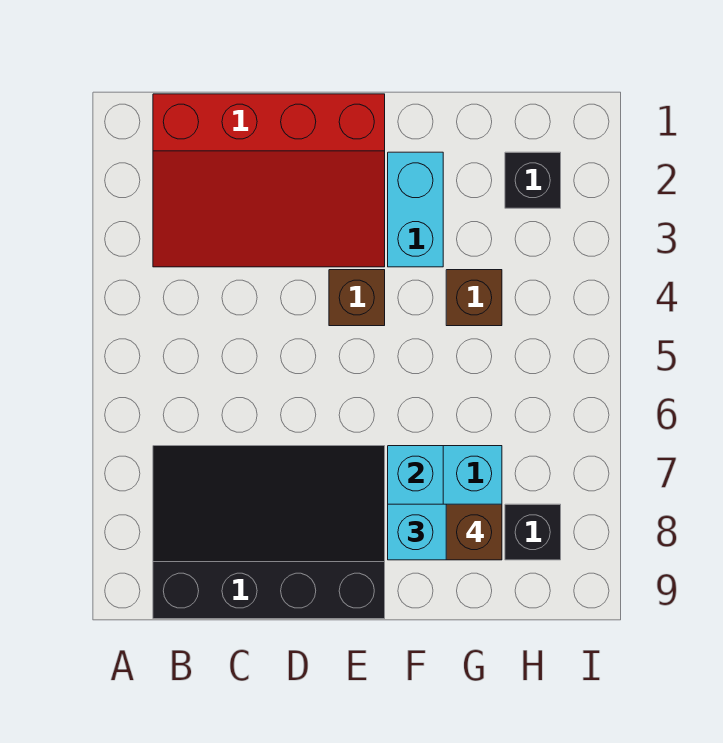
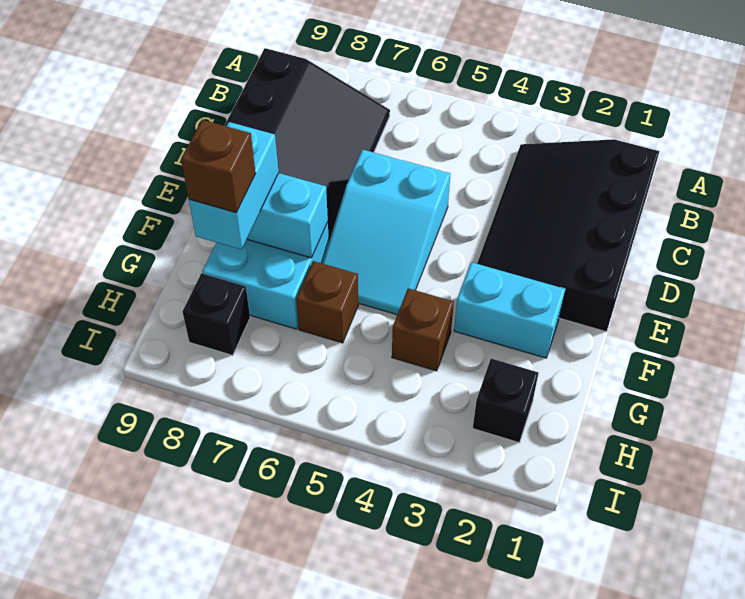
red slope B1:E3 level 1 top 1 -> black slope B1:E3 level 1 top 1
none -> cyan slope D5:F6 level 1 top D
brown brick E4 level 1 -> brown brick G6 level 1

